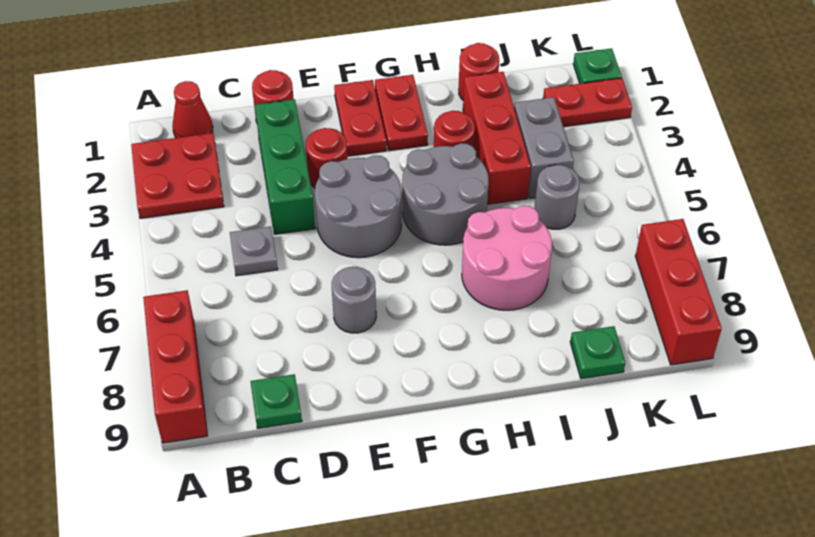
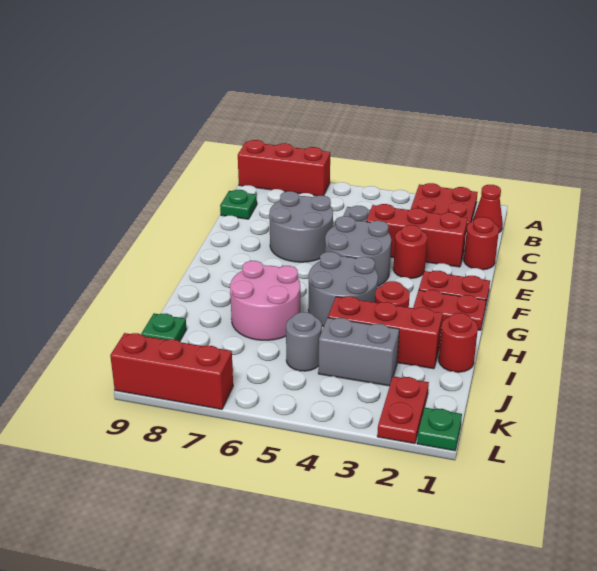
green brick D2:D4 level 1 -> red brick D2:D4 level 1
grey round brick E7 level 1 -> grey round brick D6:E7 level 1

